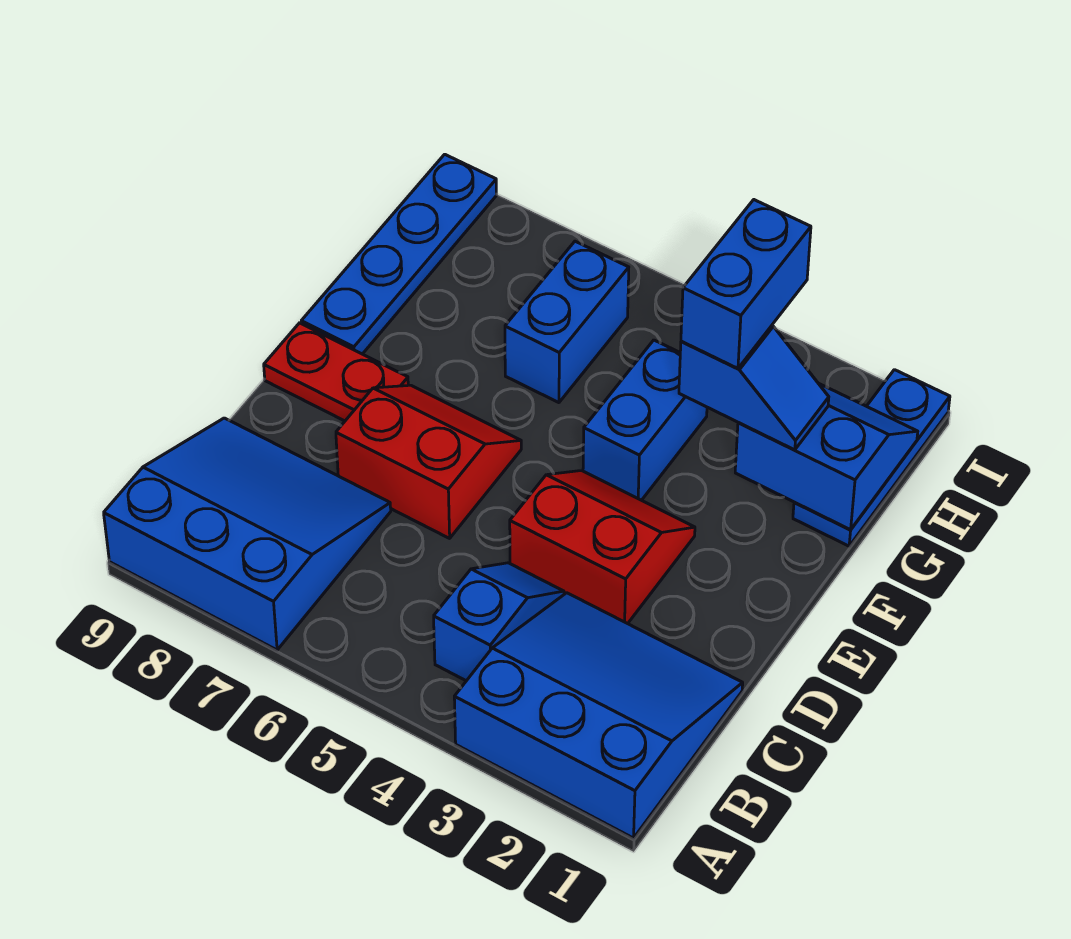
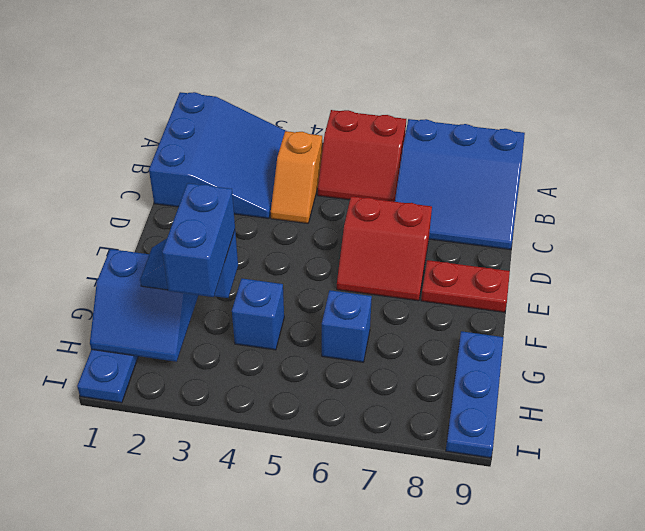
blue slope A1:C3 level 1 top A -> blue slope A1:C3 level 1 top 1
blue slope B4:C4 level 1 top B -> orange slope B4:C4 level 1 top B
red slope D3:E4 level 1 top D -> red slope A5:B6 level 1 top A
blue brick F4:G4 level 1 -> blue brick G4 level 1
blue plate F9:I9 level 1 -> blue plate G9:I9 level 1
blue brick G6:H6 level 1 -> blue brick G6 level 1

